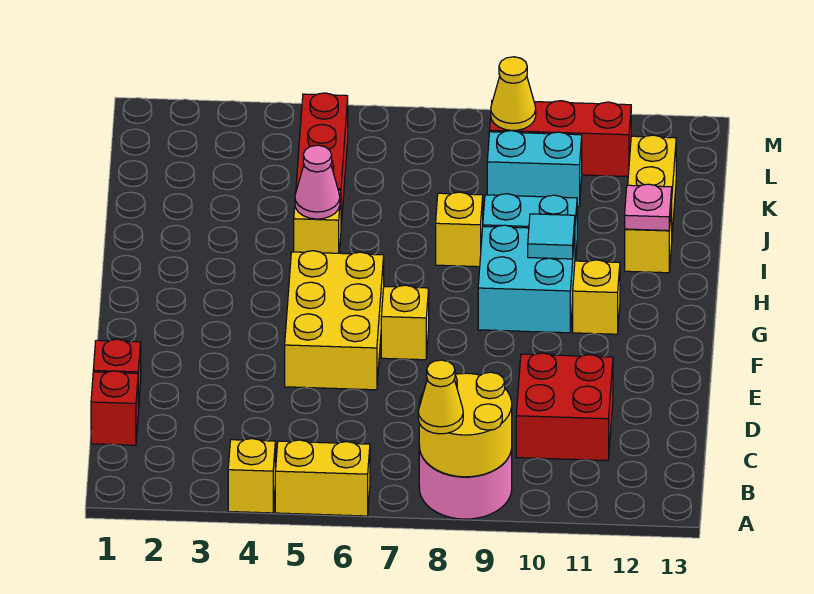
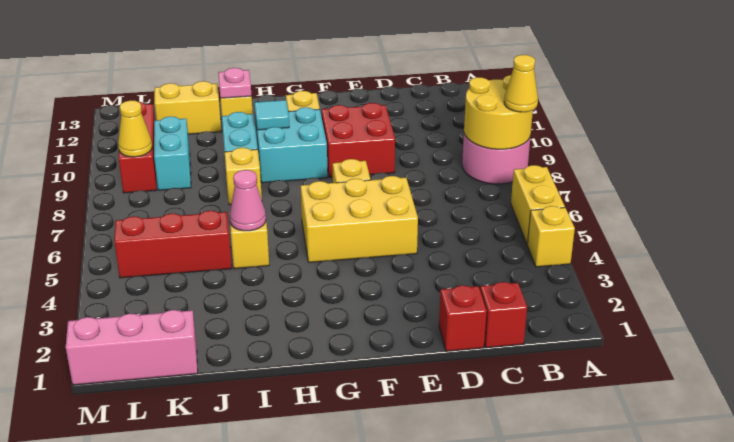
red brick C10:D11 level 1 -> red brick E9:F10 level 1
none -> pink brick K1:M1 level 1

